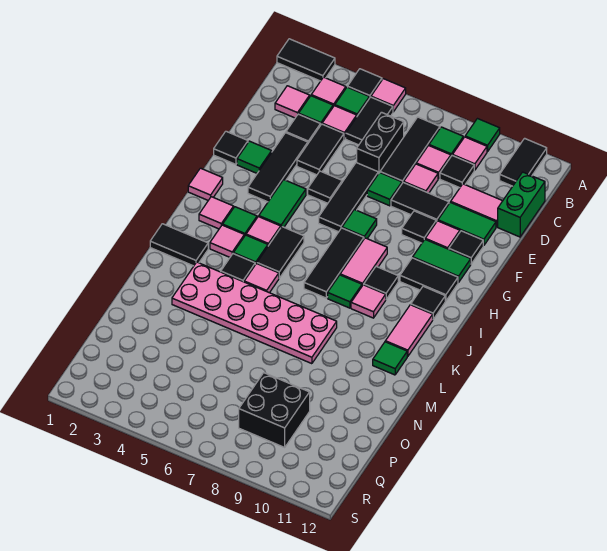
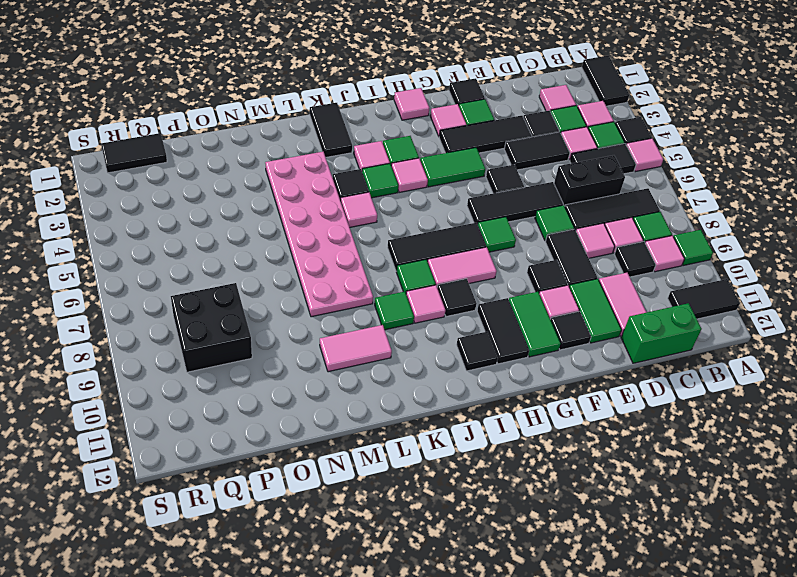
pink tile I2 level 1 -> pink tile G2 level 1
black tile I5:J5 level 1 -> black tile Q1:R1 level 1
pink tile J11:K11 level 1 -> pink tile L10:M10 level 1
green tile L11 level 1 -> green tile K9 level 1

